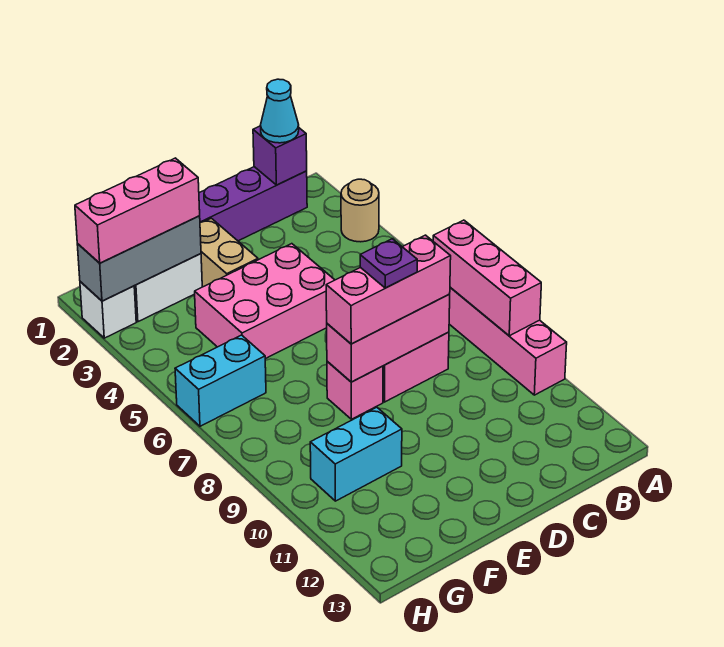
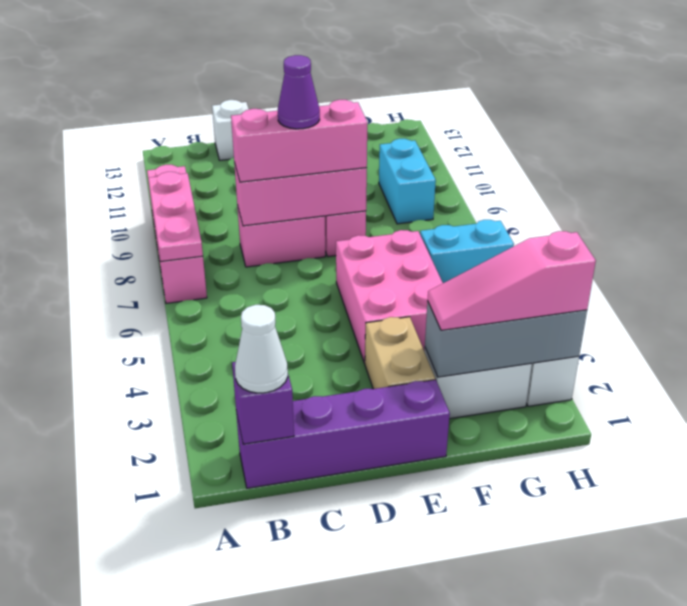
tan round brick A3 level 1 -> none
pink brick A7:A9 level 2 -> pink plate A7:A9 level 2
cyan cone B1 level 3 -> white cone B1 level 3
none -> white brick C13 level 1
pink brick D4:F5 level 1 -> pink brick E4:F6 level 1
purple plate D8 level 4 -> purple cone D8 level 4
pink brick F2:H2 level 3 -> pink slope F2:H2 level 3 top H
cyan brick F10:G10 level 1 -> cyan brick G9:G10 level 1

